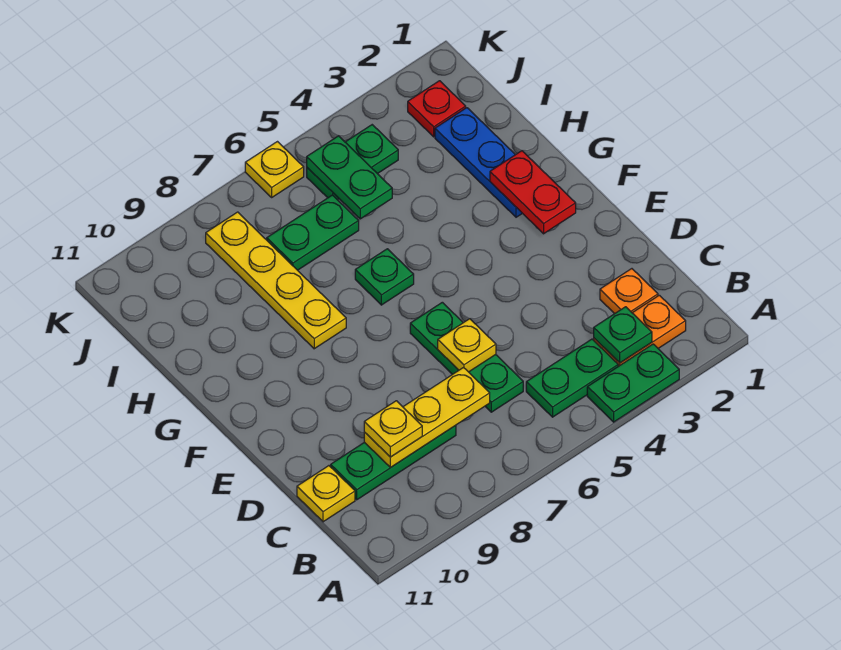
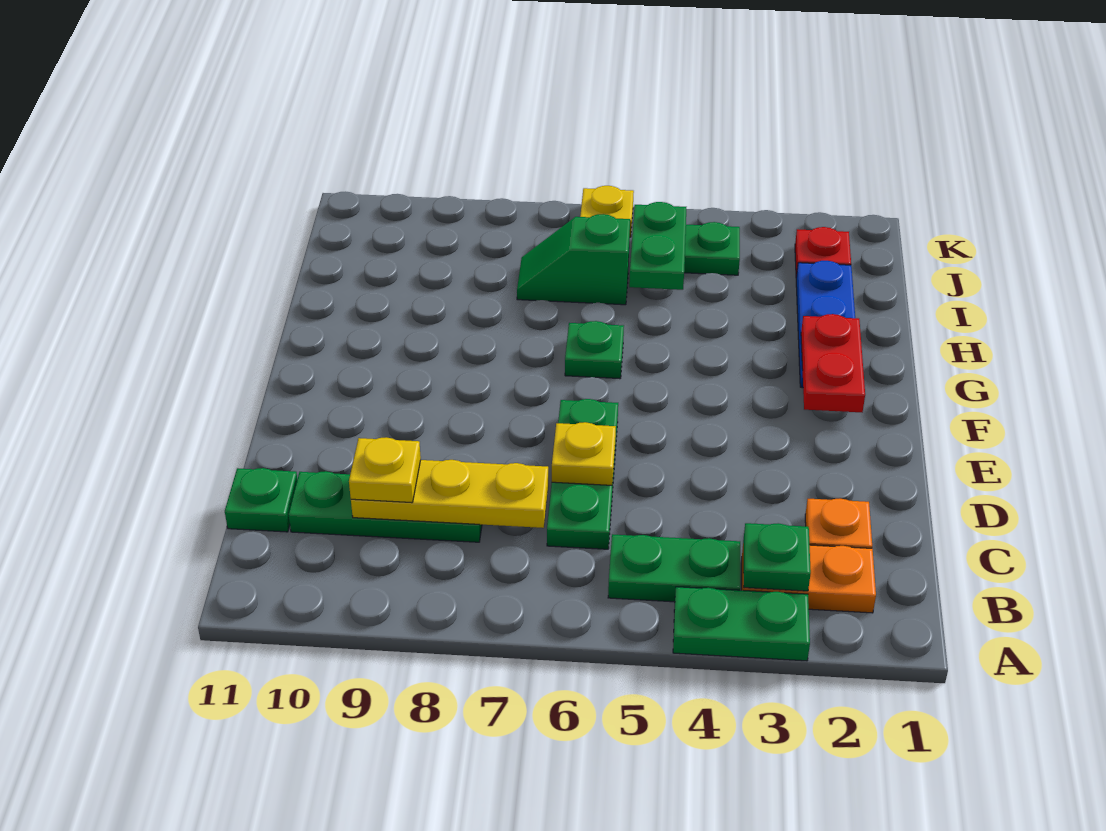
yellow plate C11 level 1 -> green plate C11 level 1
yellow plate G8:J8 level 1 -> none
green plate I6:I7 level 1 -> green slope I6:I7 level 1 top 6

